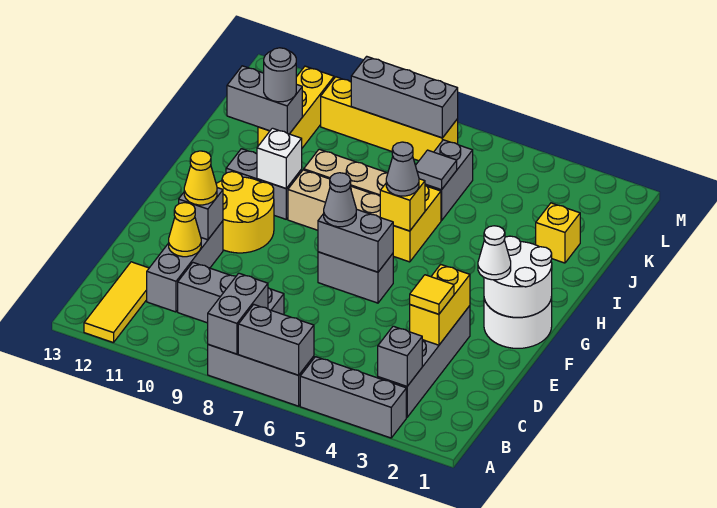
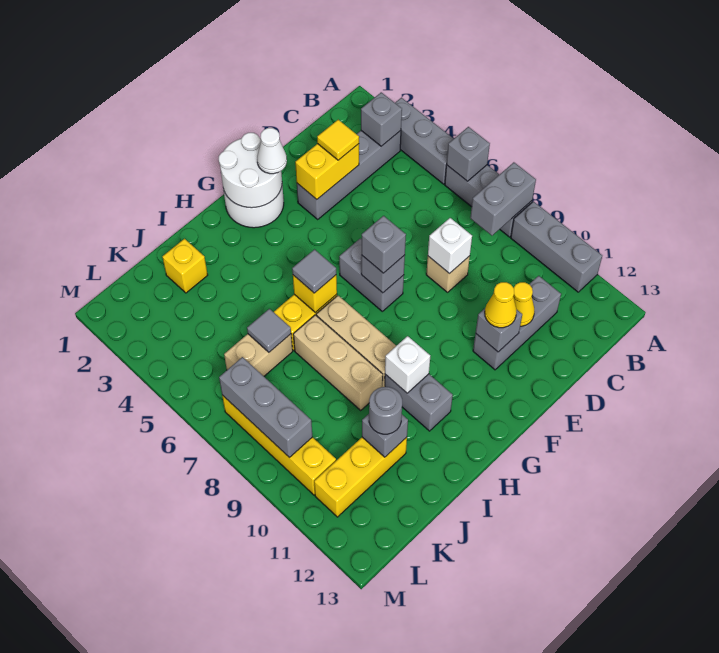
grey brick A6:A7 level 2 -> grey brick A6 level 2
yellow tile A12:C12 level 1 -> none
grey brick C8:C10 level 1 -> grey brick A9:A11 level 1
none -> tan brick D8 level 1
none -> white brick D8 level 2
grey brick F6:F7 level 2 -> grey brick F7 level 2
grey cone F7 level 3 -> grey brick F7 level 3
yellow round brick F10:G11 level 1 -> none
grey cone H6 level 3 -> grey tile H6 level 3
grey brick J6:K6 level 1 -> tan brick J6:K6 level 1
grey brick J11:J12 level 2 -> grey brick J11 level 2

